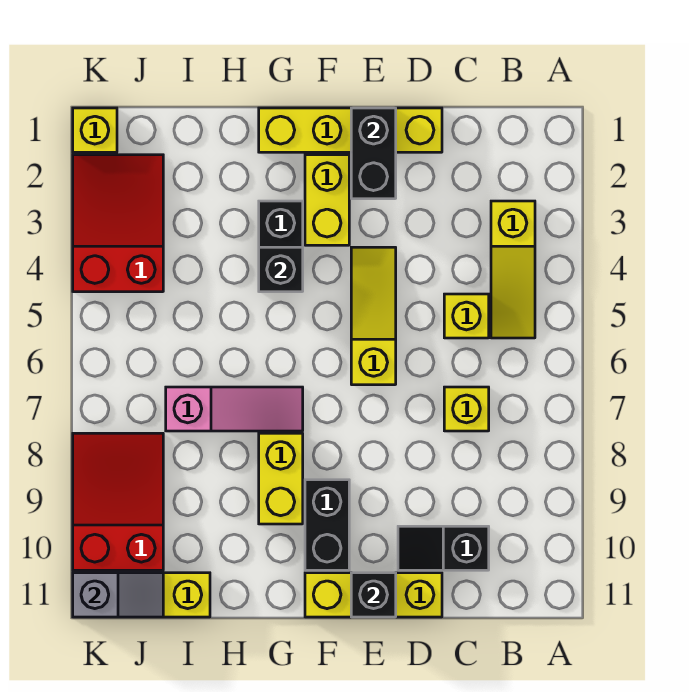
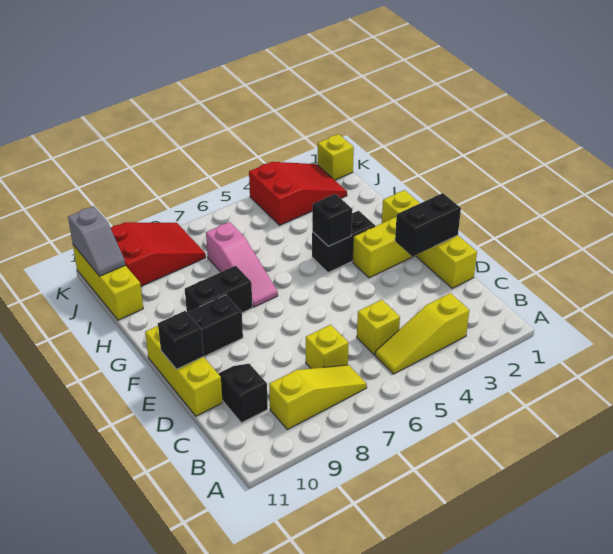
yellow slope E4:E6 level 1 top 6 -> yellow slope B7:B9 level 1 top 9
yellow brick G8:G9 level 1 -> black brick G8:G9 level 1

